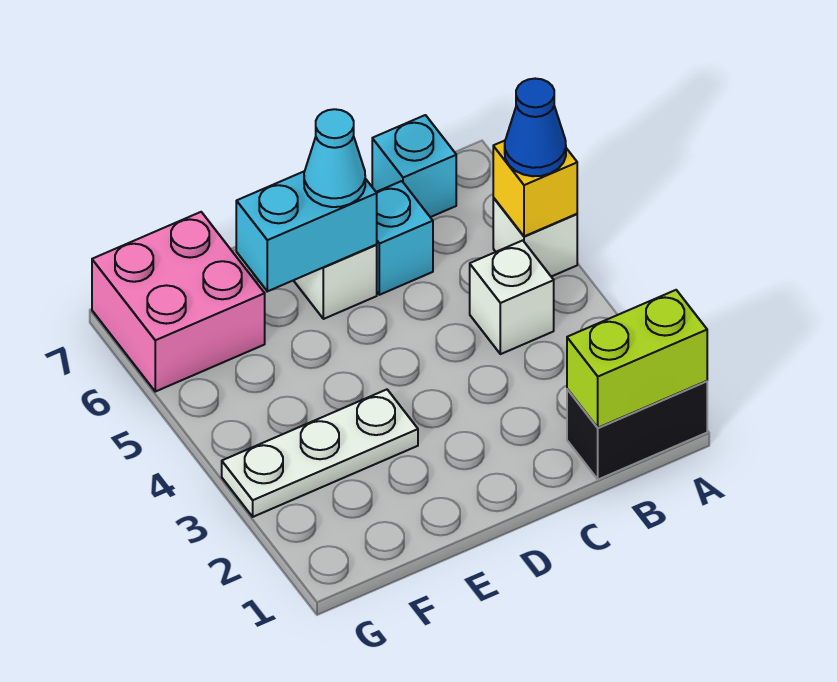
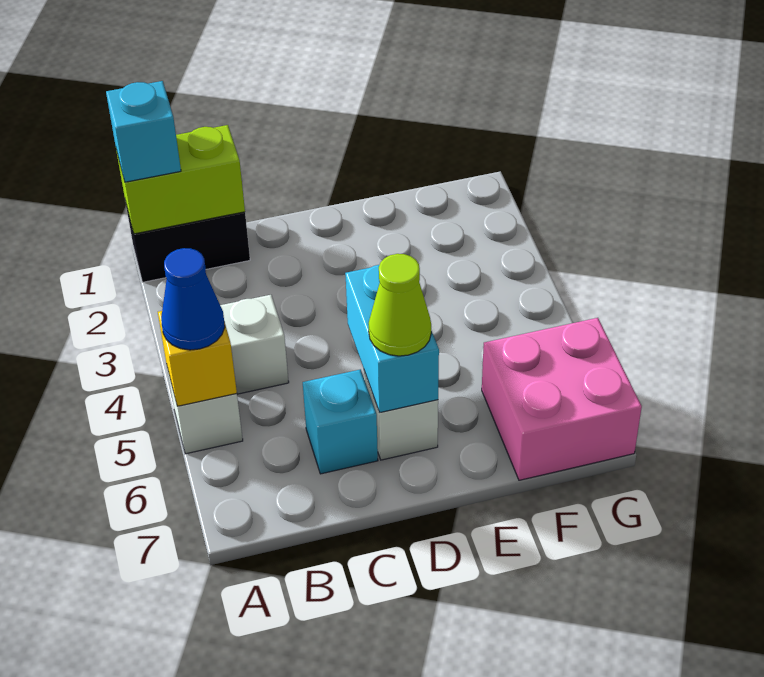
cyan brick B7 level 1 -> cyan brick A1 level 3
cyan brick D6:E6 level 2 -> cyan brick D5:D6 level 2
cyan cone D6 level 3 -> lime cone D6 level 3
white plate E3:G3 level 1 -> none

